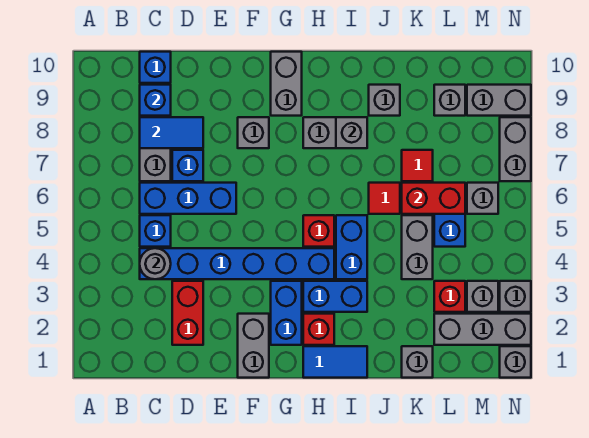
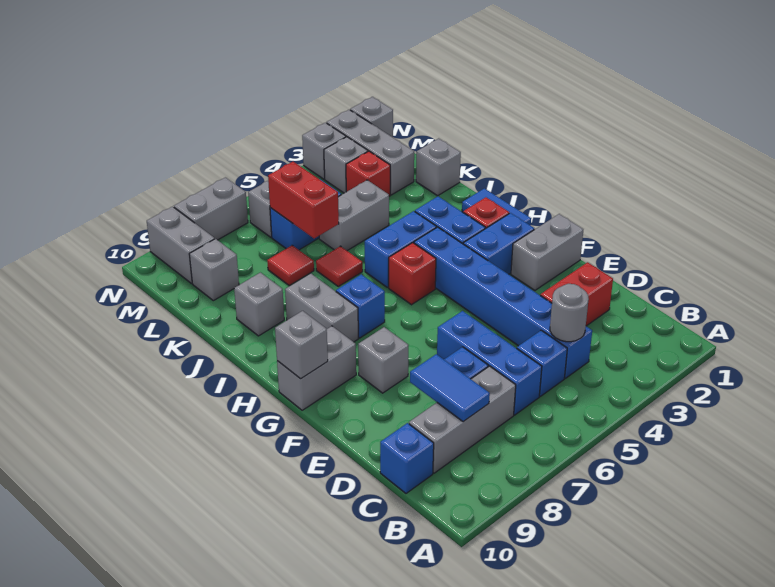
blue brick C9 level 2 -> blue brick H7 level 1
grey brick I8 level 2 -> grey brick G10 level 2

